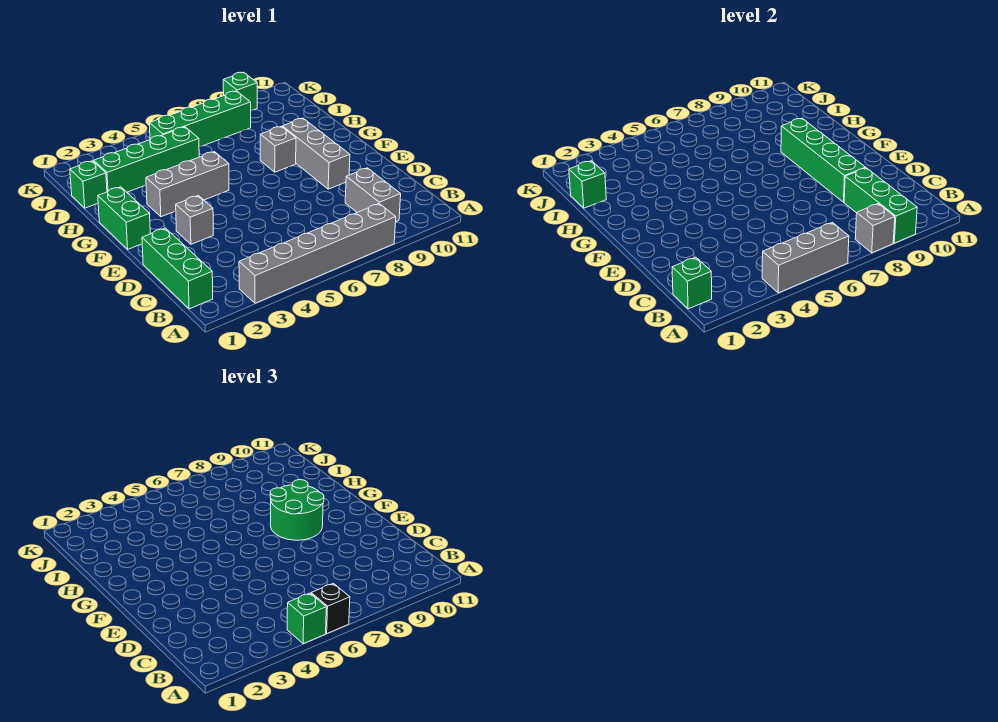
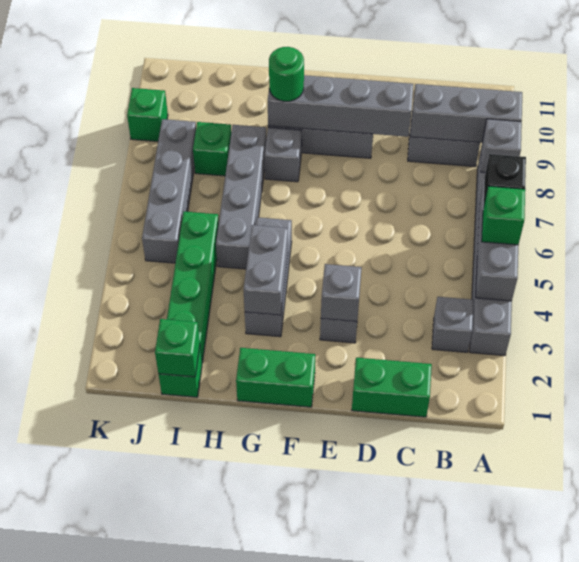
green brick A9:C9 level 2 -> grey brick A9:C9 level 2
green brick B1:D1 level 1 -> green brick C1:D1 level 1
green brick B1 level 2 -> green brick I8 level 1
none -> grey brick B3 level 1
green brick D9:G9 level 2 -> grey brick D9:G9 level 2
none -> grey brick E3 level 2
green round brick F8:G9 level 3 -> green round brick G9 level 3
none -> grey brick G3:G4 level 2
none -> grey brick H5:H8 level 1
green brick J5:J8 level 1 -> grey brick J5:J8 level 1

